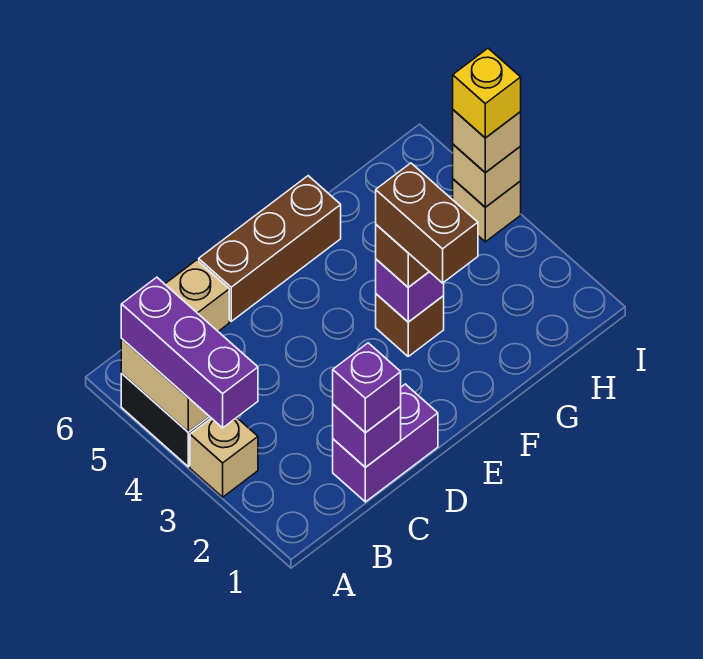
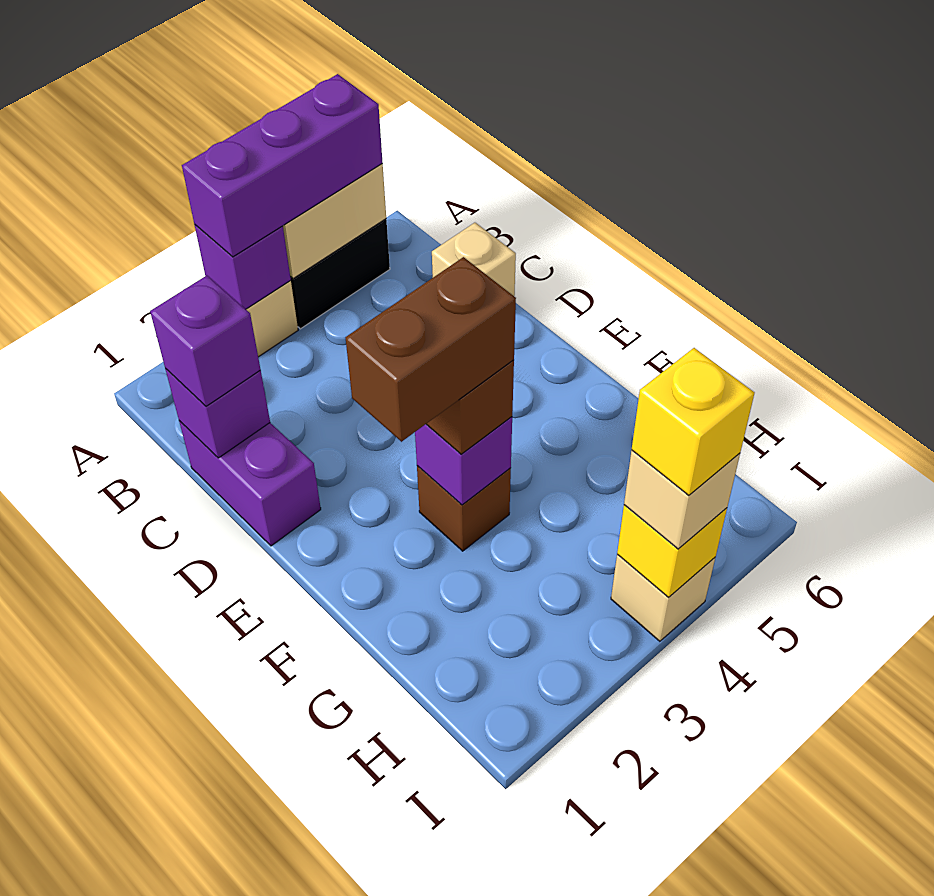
none -> purple brick A3 level 2
brown brick D6:F6 level 1 -> none
tan brick I4 level 2 -> yellow brick I4 level 2

